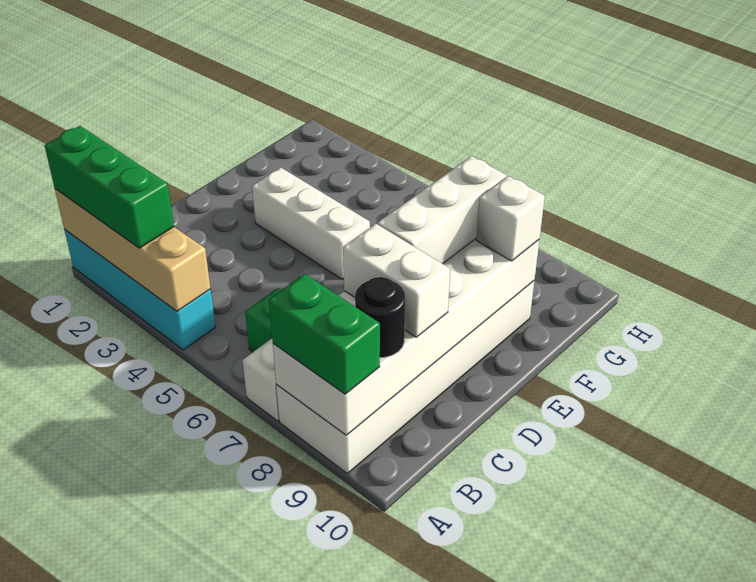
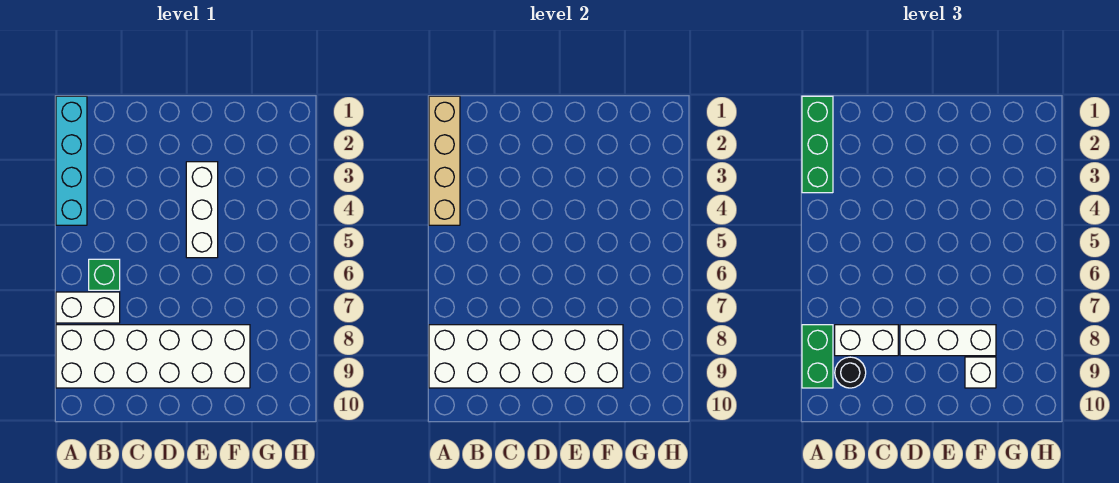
white brick C8:C9 level 3 -> white brick B8:C8 level 3

